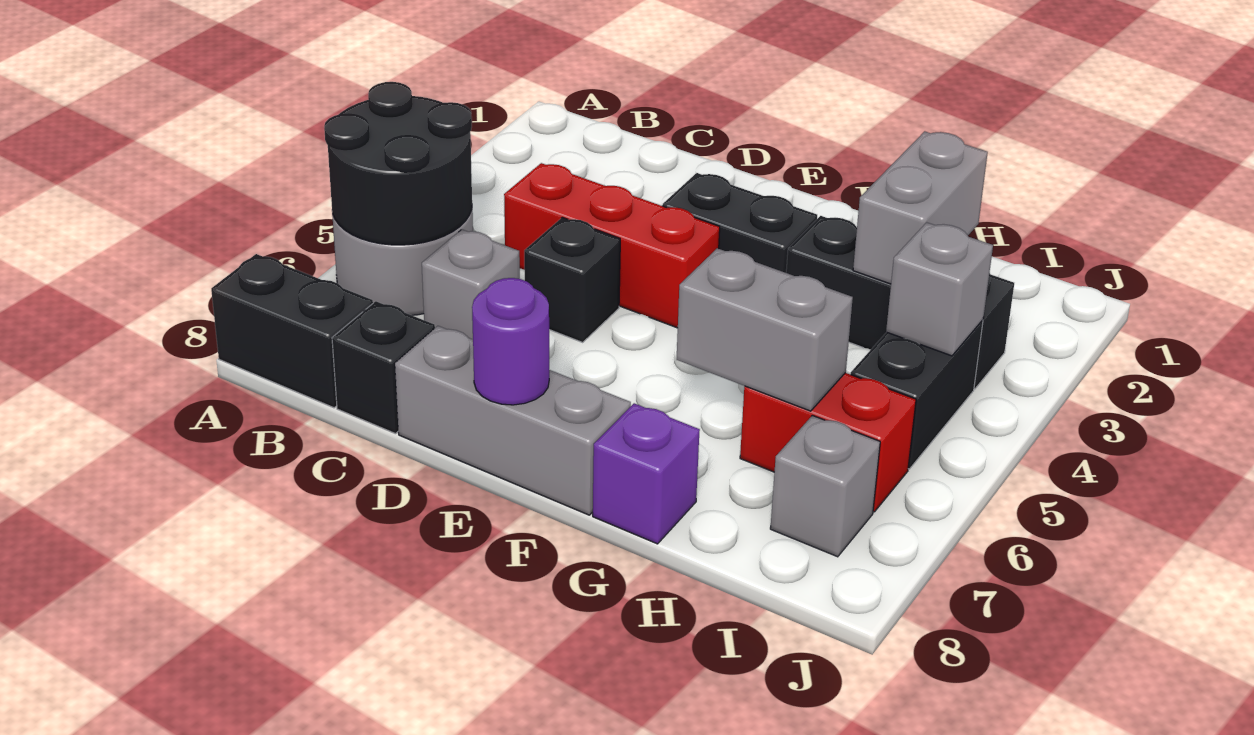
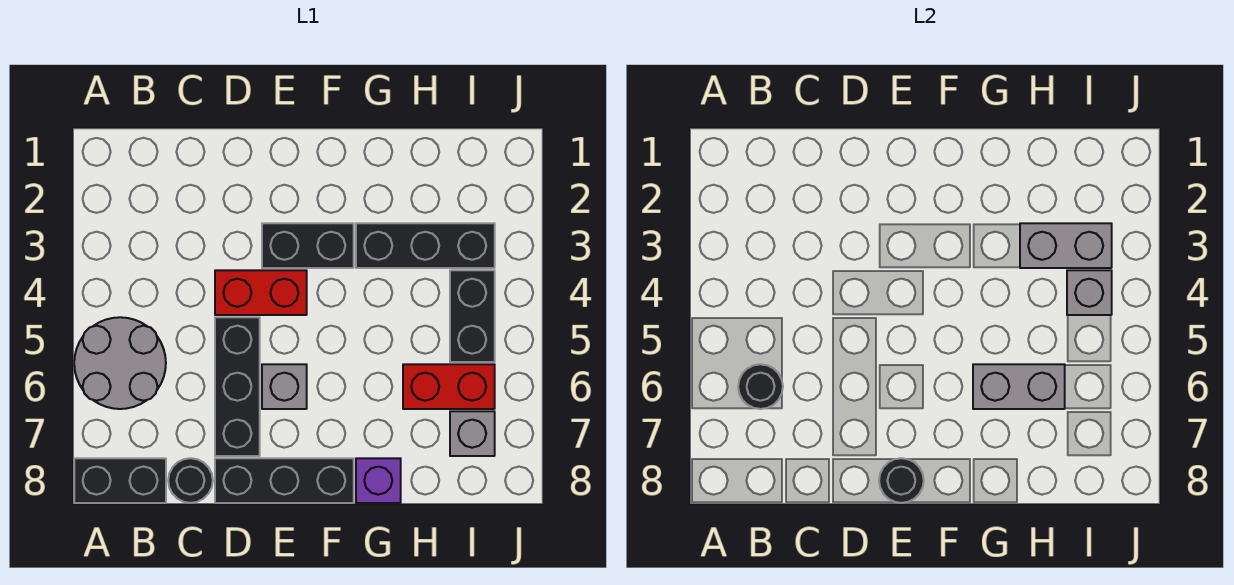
black round brick A5:B6 level 2 -> black round brick B6 level 2
red brick C4:E4 level 1 -> red brick D4:E4 level 1
grey brick C6 level 1 -> grey brick E6 level 1
black brick C8 level 1 -> black round brick C8 level 1
black brick D5 level 1 -> black brick D5:D7 level 1
grey brick D8:F8 level 1 -> black brick D8:F8 level 1
purple round brick E8 level 2 -> black round brick E8 level 2
grey brick H2:H3 level 2 -> grey brick H3:I3 level 2

